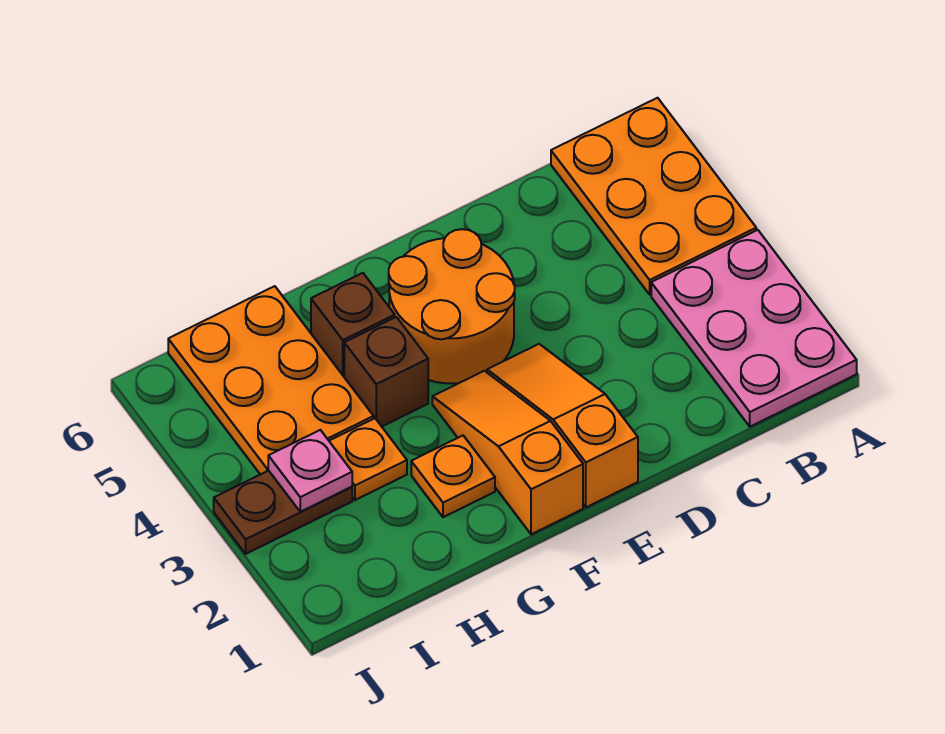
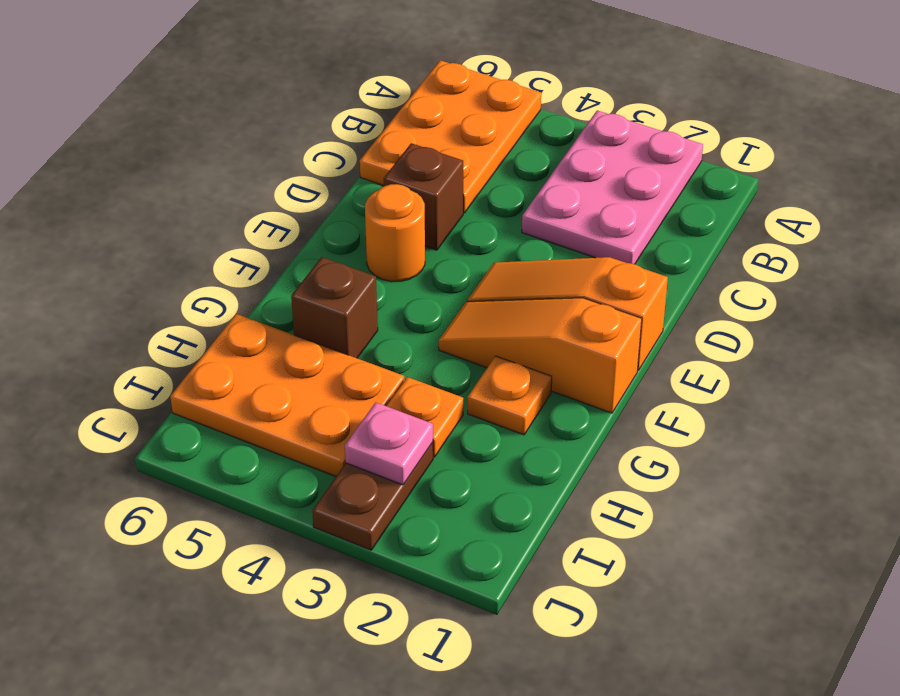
pink plate A1:B3 level 1 -> pink plate A2:C3 level 1
orange plate A4:B6 level 1 -> orange plate A5:C6 level 1
orange round brick E4:F5 level 1 -> orange round brick E5 level 1
brown brick G4 level 1 -> brown brick D5 level 1

